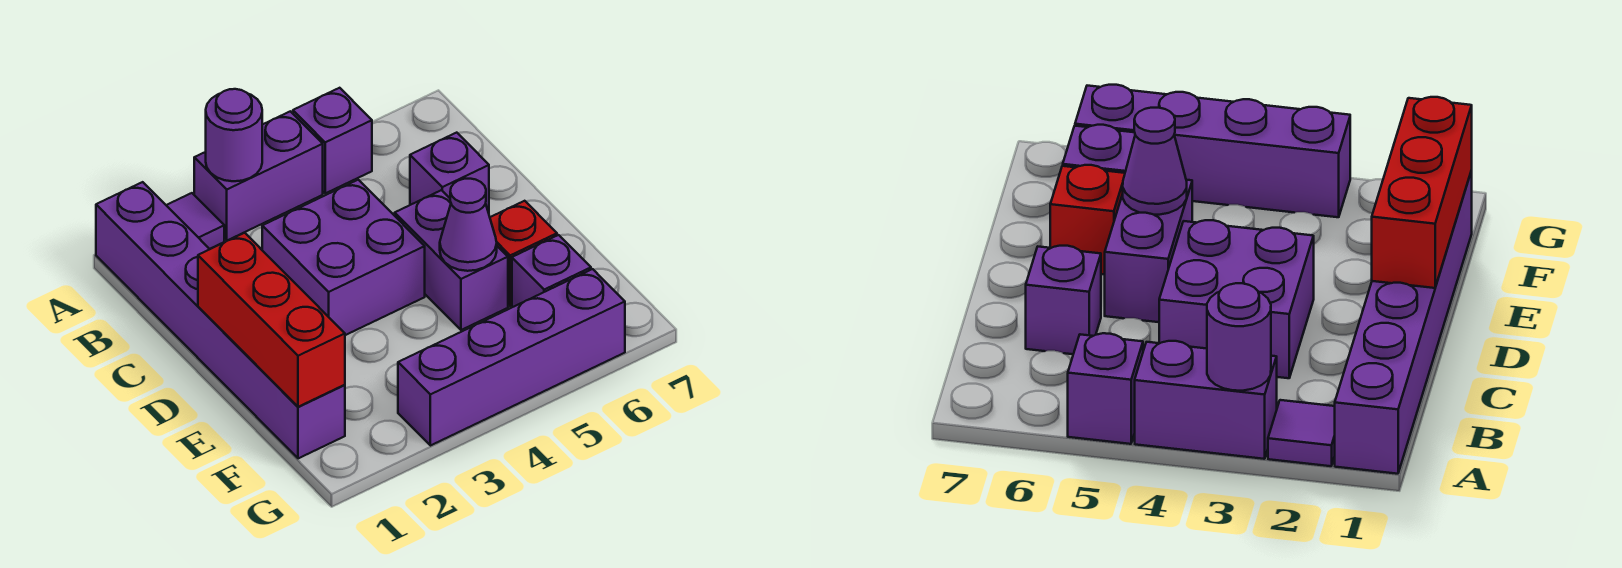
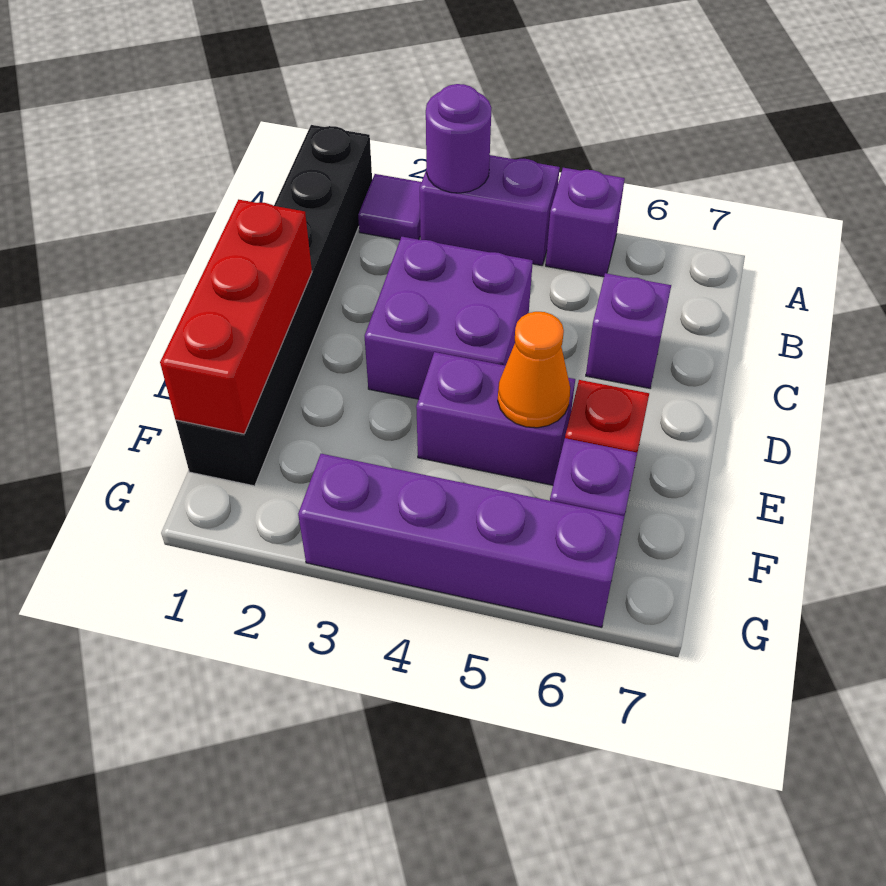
purple brick A1:F1 level 1 -> black brick A1:F1 level 1
purple brick D5:E5 level 1 -> purple brick E4:E5 level 1
purple cone E5 level 2 -> orange cone E5 level 2

